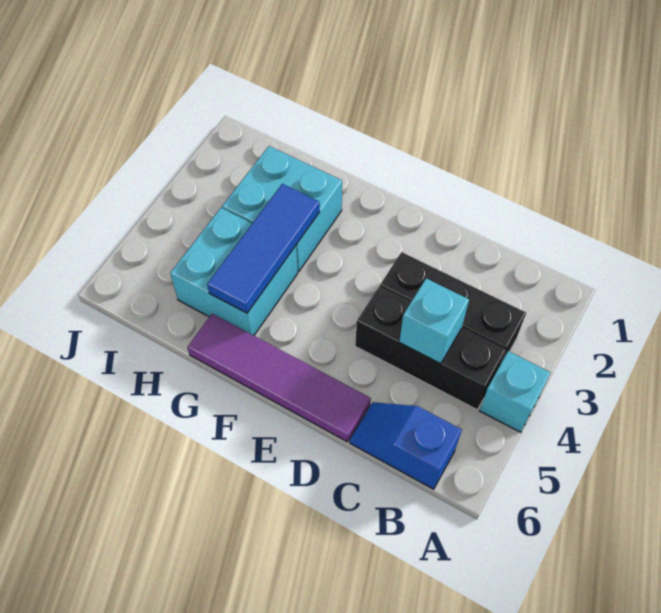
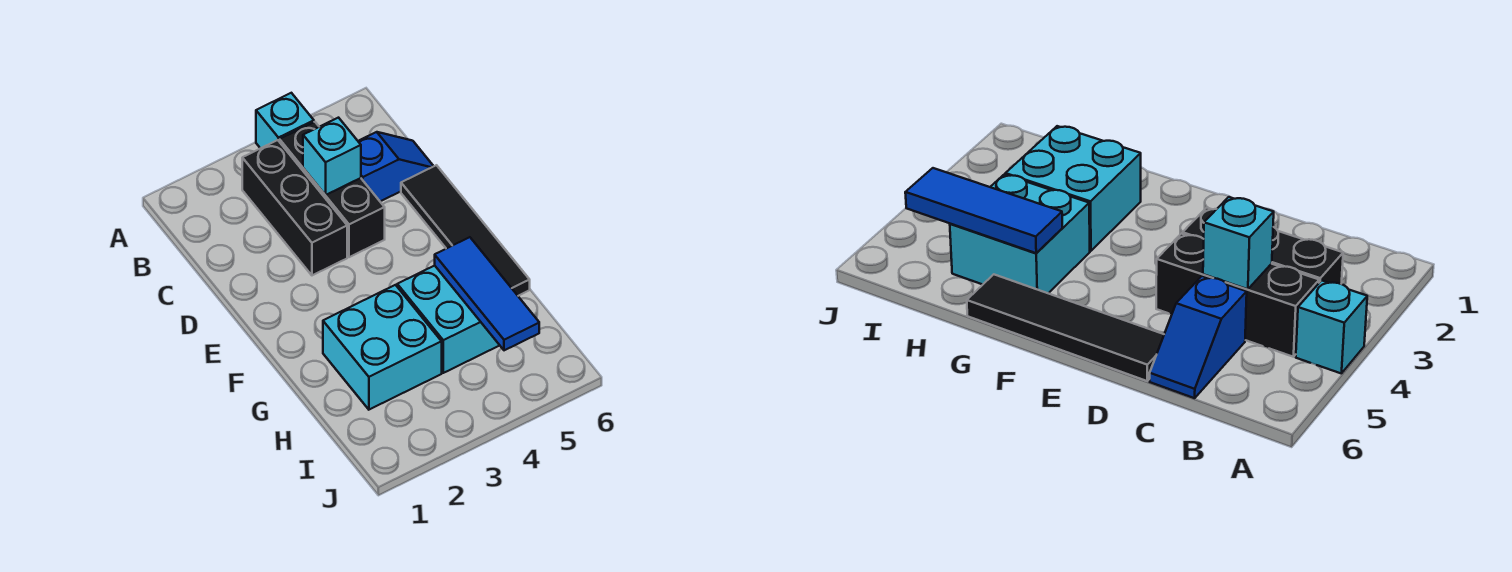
blue slope B6:C6 level 1 top B -> blue slope C5:C6 level 1 top 5
purple tile D6:G6 level 1 -> black tile D6:G6 level 1
blue tile G3:G5 level 2 -> blue tile G5:I5 level 2

